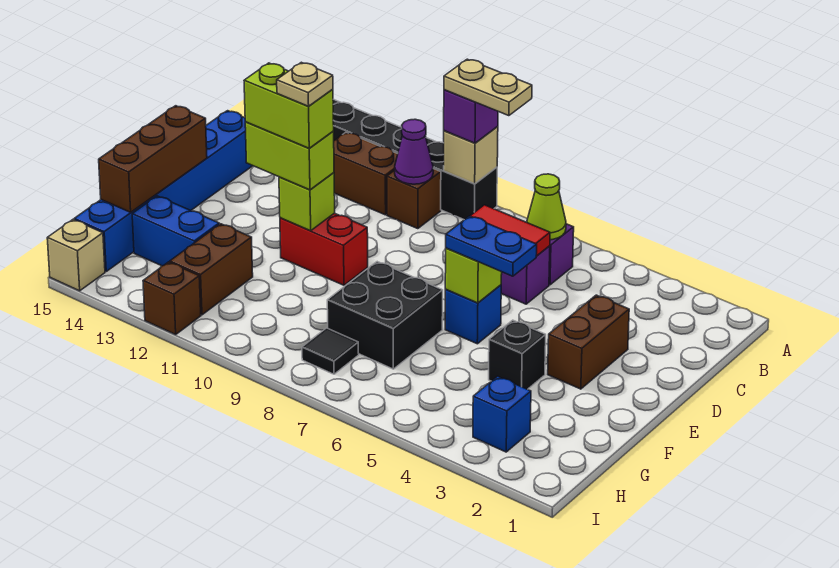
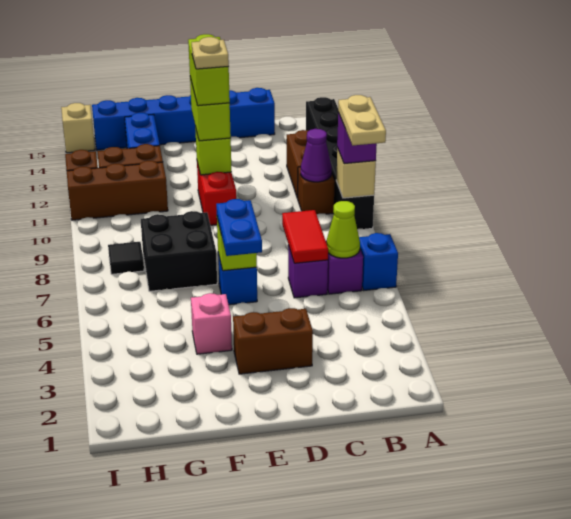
brown brick E15:G15 level 2 -> brown brick G11:I11 level 1
black brick F4 level 1 -> pink brick F4 level 1
blue brick H3 level 1 -> blue brick A6 level 1

